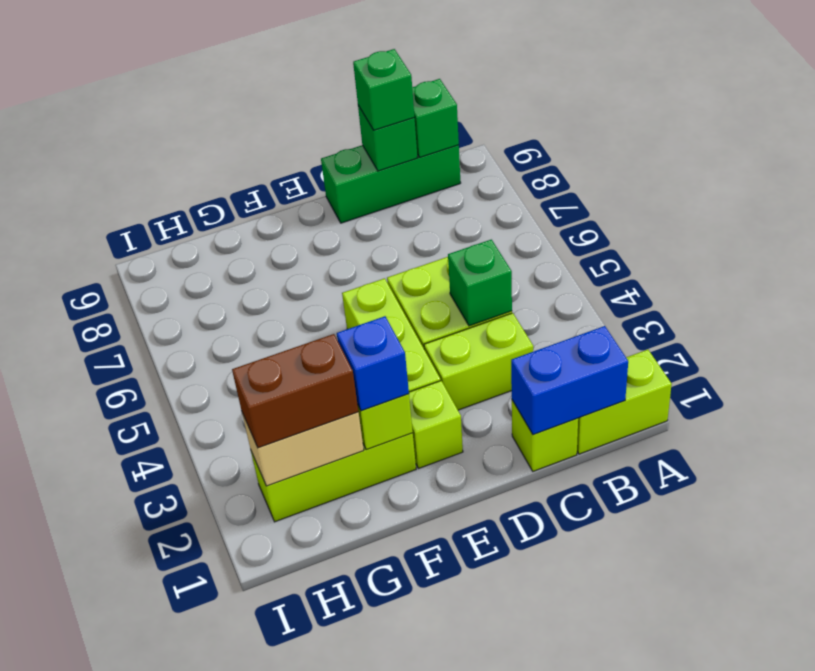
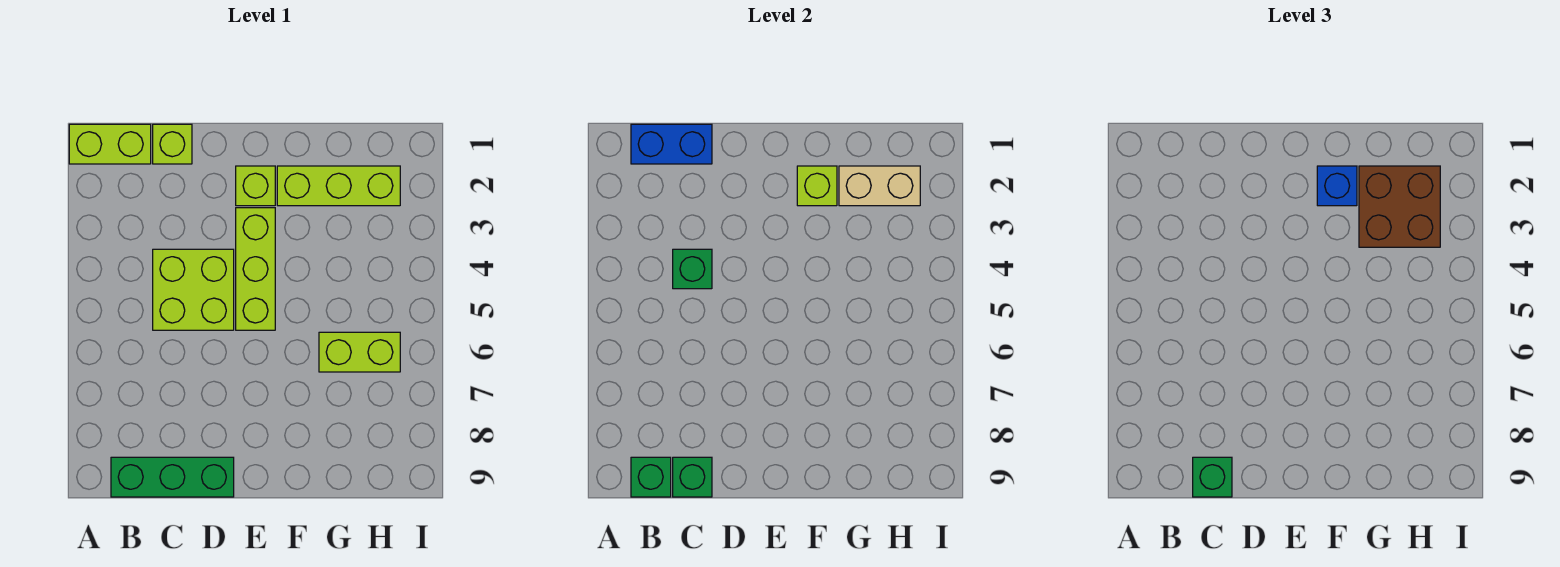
lime brick C3:D3 level 1 -> lime brick G6:H6 level 1
brown brick G2:H2 level 3 -> brown brick G2:H3 level 3

